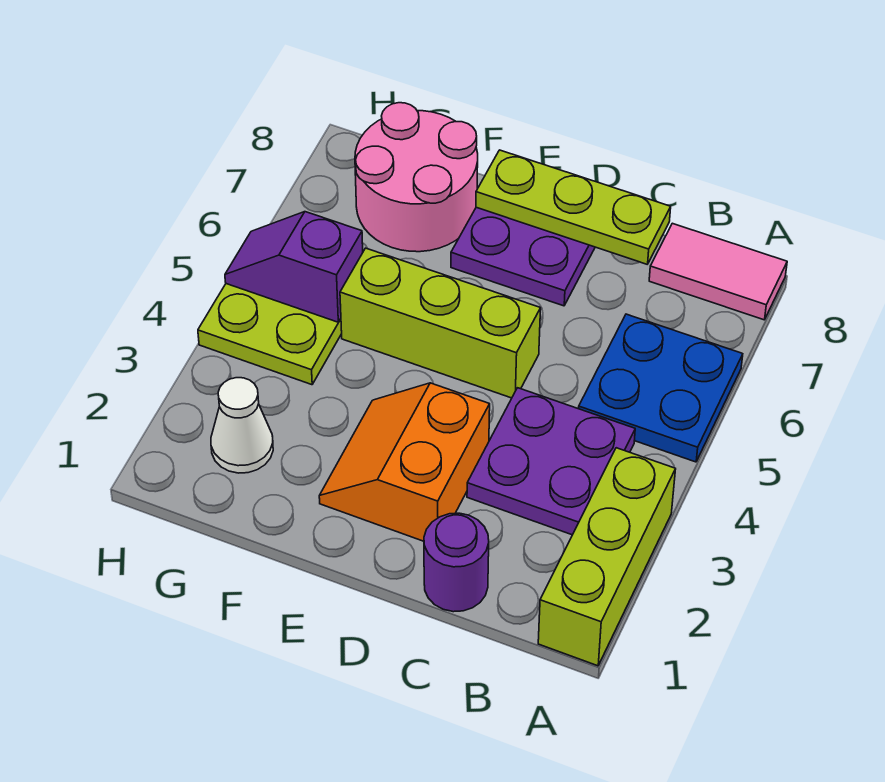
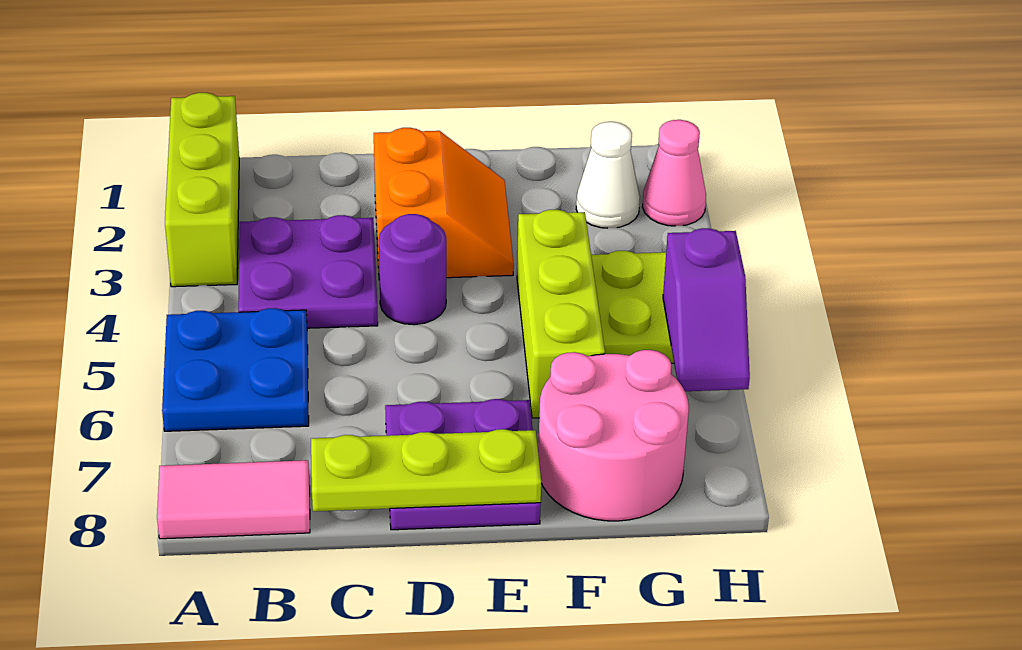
purple round brick C1 level 1 -> purple round brick D4 level 1
lime brick D5:F5 level 1 -> lime brick F4:F6 level 1
purple slope G5:H5 level 2 top G -> purple slope H5:H6 level 2 top 5
none -> pink cone H2 level 1

